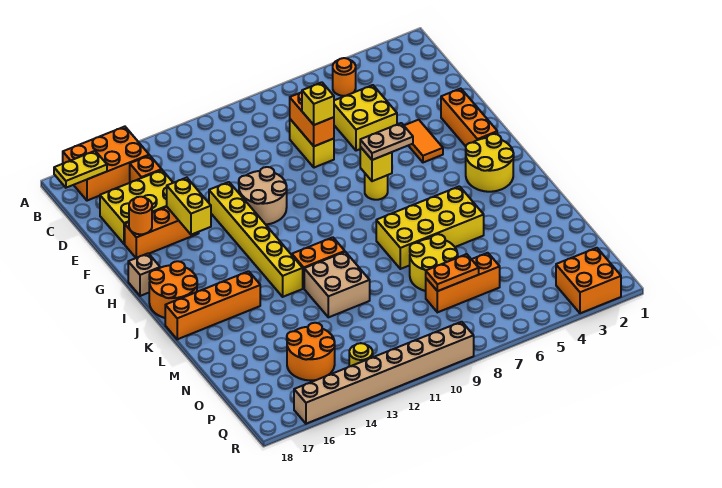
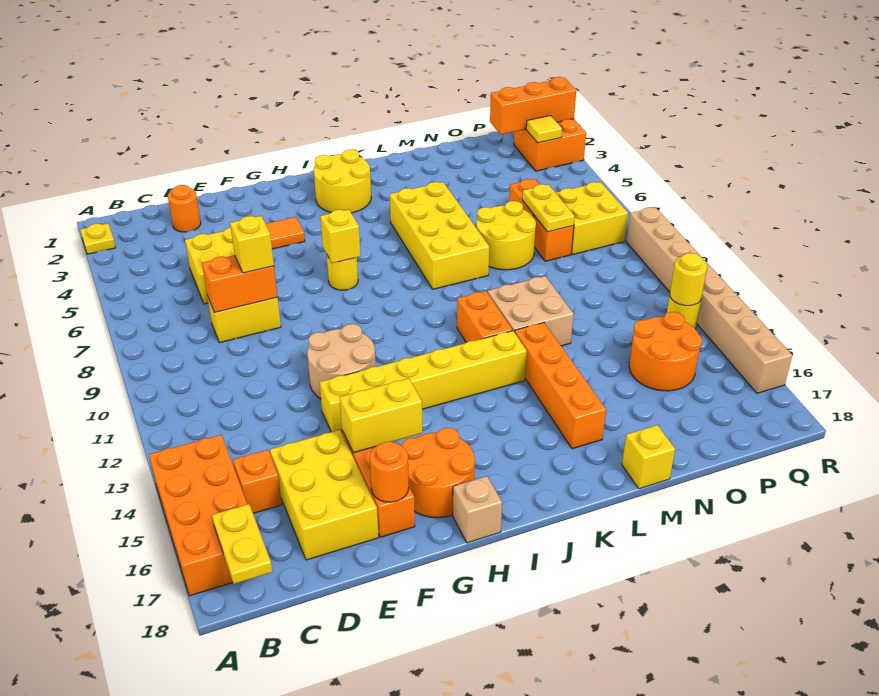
none -> yellow plate A2 level 1
orange brick A15:B17 level 1 -> orange brick A14:B17 level 1
orange round brick B5 level 1 -> orange round brick D2 level 1
orange brick F2:H2 level 1 -> orange brick P2:R2 level 2
tan plate H6:H7 level 3 -> none
orange round brick I17:J18 level 1 -> orange round brick G16:H17 level 1
orange brick K15:K18 level 1 -> orange brick L13:L16 level 1
none -> yellow brick M18 level 1
orange plate O7:O8 level 2 -> yellow plate O7:O8 level 2
none -> yellow brick P7:Q8 level 1
none -> yellow tile Q3 level 2
none -> yellow round brick Q13 level 2

